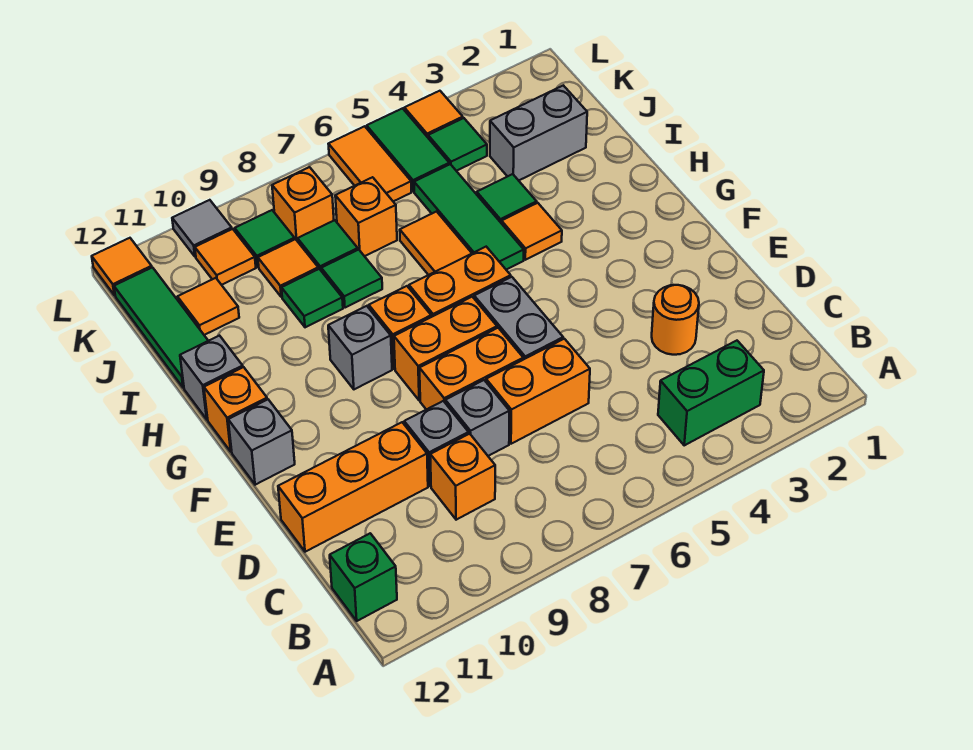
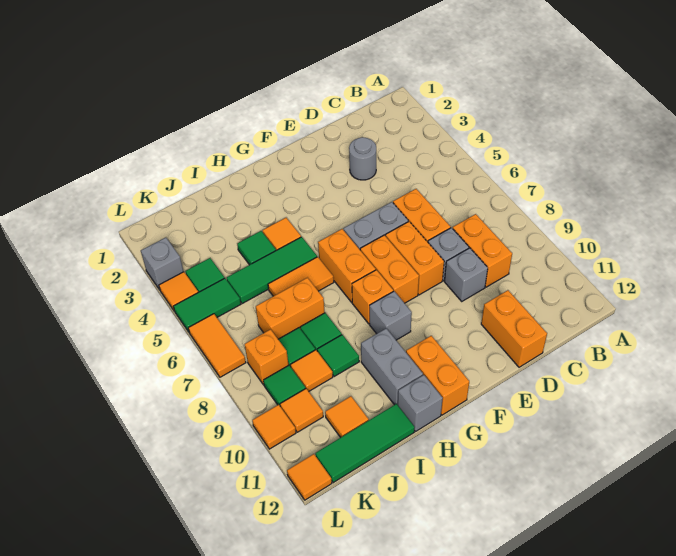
green brick B3:B4 level 1 -> none
green brick B12 level 1 -> none
orange brick C9 level 1 -> orange brick C8:C9 level 1
orange round brick D3 level 1 -> grey round brick D3 level 1
orange brick D10:D12 level 1 -> orange brick D11:D12 level 1
grey brick F12 level 1 -> grey brick L3 level 1
orange brick G12 level 1 -> orange brick G11:G12 level 1
grey brick J2:J3 level 1 -> grey brick H10:H11 level 1
orange brick J7 level 1 -> orange brick I7:J7 level 1
orange tile K6:L6 level 1 -> orange tile L6:L7 level 1
grey tile L10 level 1 -> orange tile L10 level 1

